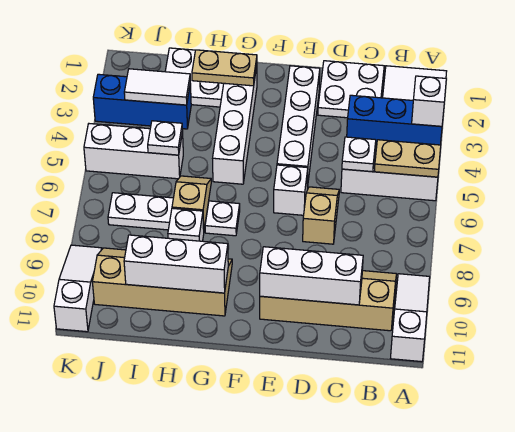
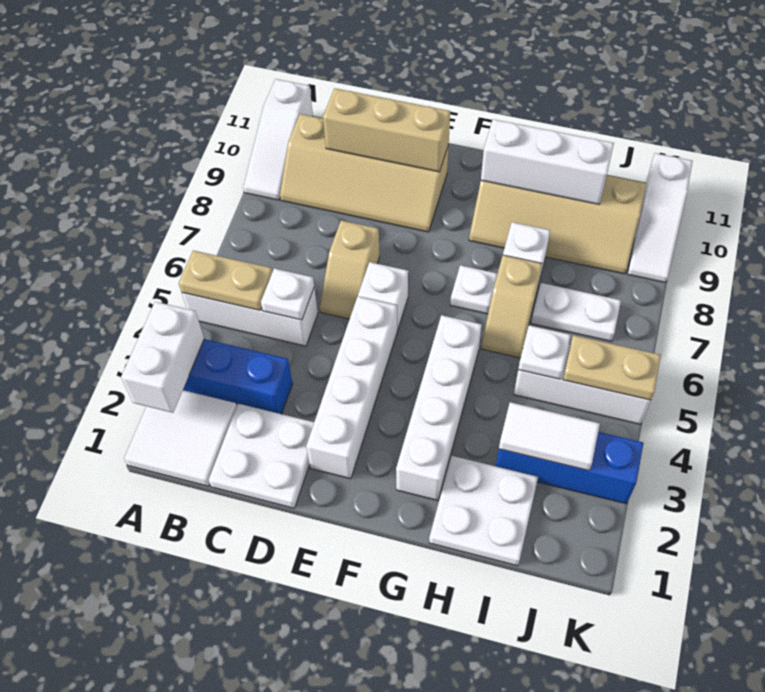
white brick A3 level 2 -> white brick A2:A3 level 2
white brick C10:E10 level 2 -> tan brick C10:E10 level 2
tan plate G2:H2 level 2 -> tan plate J5:K5 level 2

